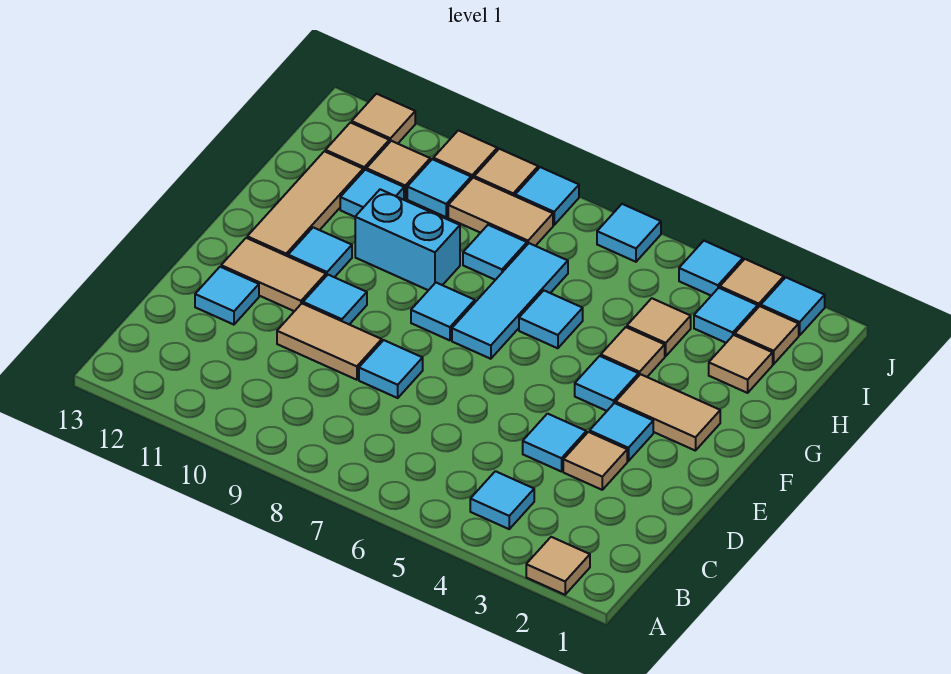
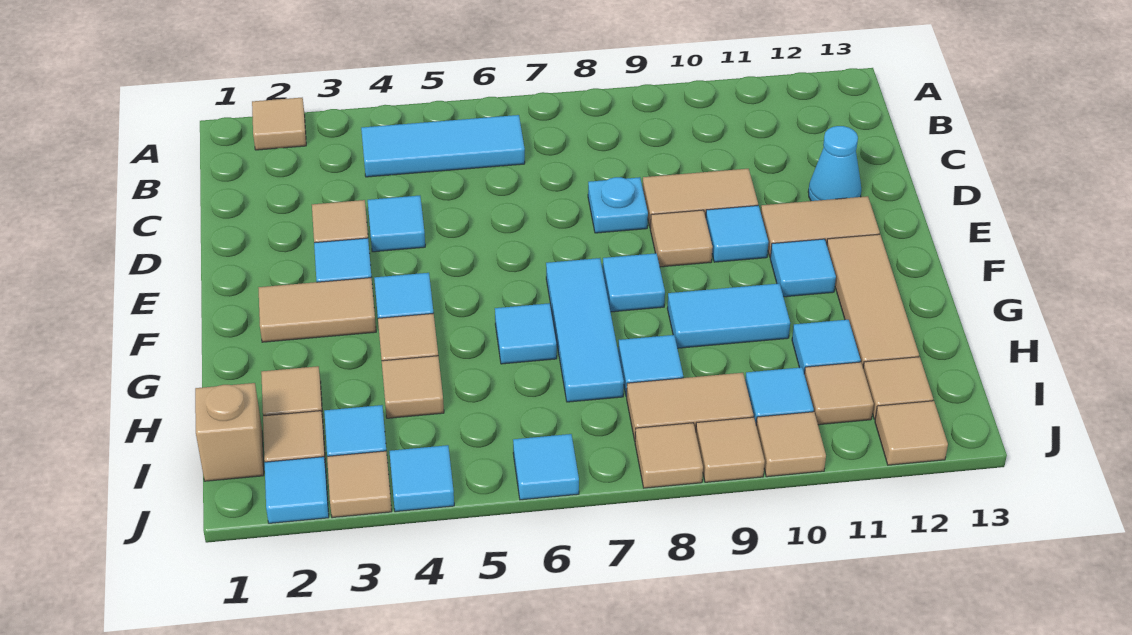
cyan tile B4 level 1 -> cyan tile B4:B6 level 1
cyan tile D8 level 1 -> cyan plate D8 level 1
cyan tile D12 level 1 -> cyan cone D12 level 1
none -> tan tile E9 level 1
cyan brick G9:G10 level 1 -> cyan tile G9:G10 level 1
none -> tan brick I1 level 1
cyan tile J8 level 1 -> tan tile J8 level 1

